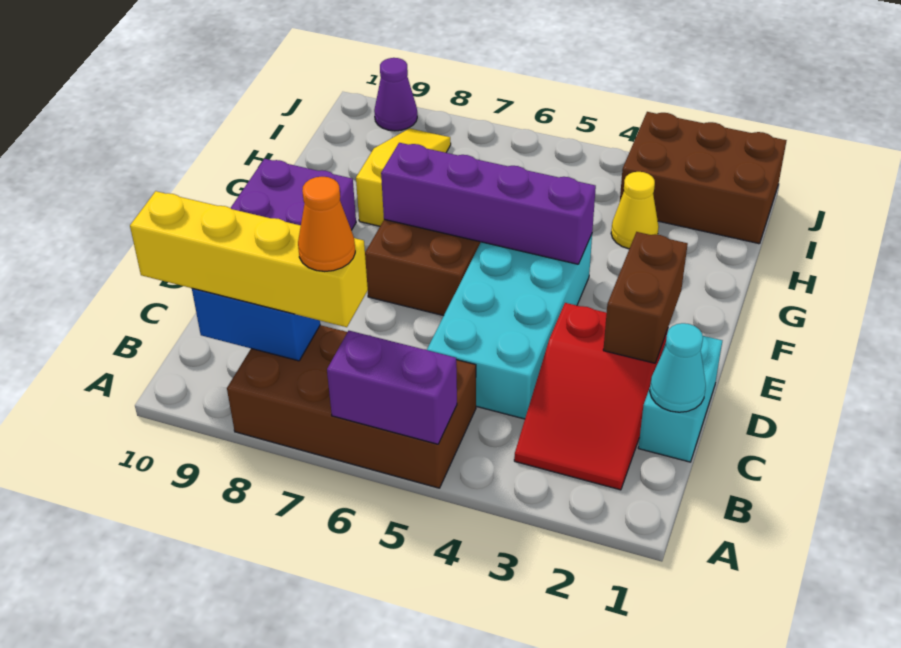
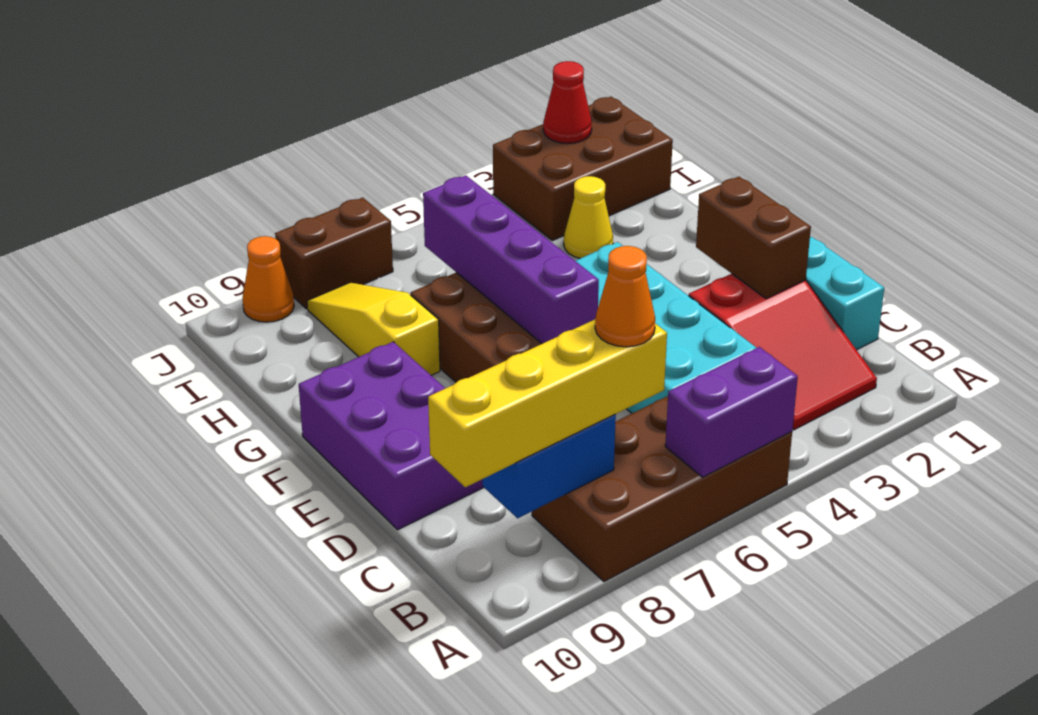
cyan cone C1 level 2 -> none
purple brick F4:F7 level 2 -> purple brick E6:H6 level 2
none -> red cone J2 level 2
none -> brown brick J7:J8 level 1
purple cone J9 level 1 -> orange cone J9 level 1

